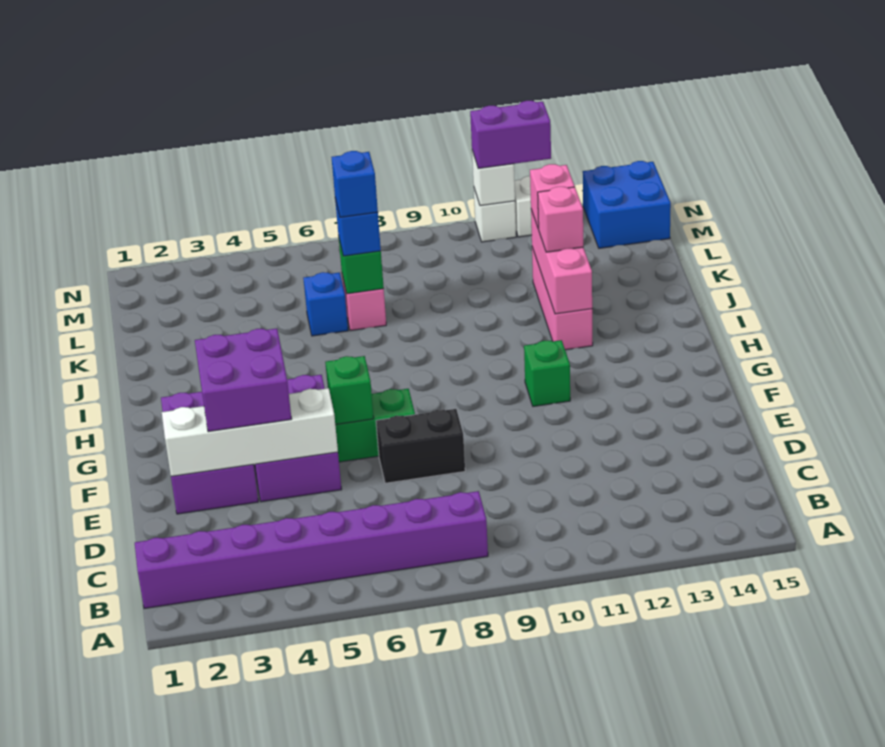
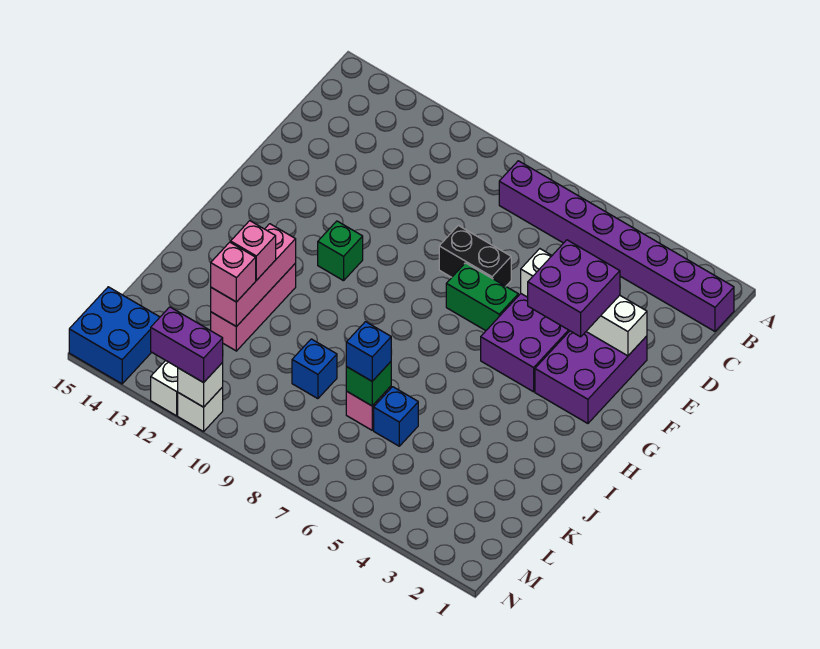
green brick F6 level 2 -> none
blue brick K7 level 4 -> blue brick K9 level 1

